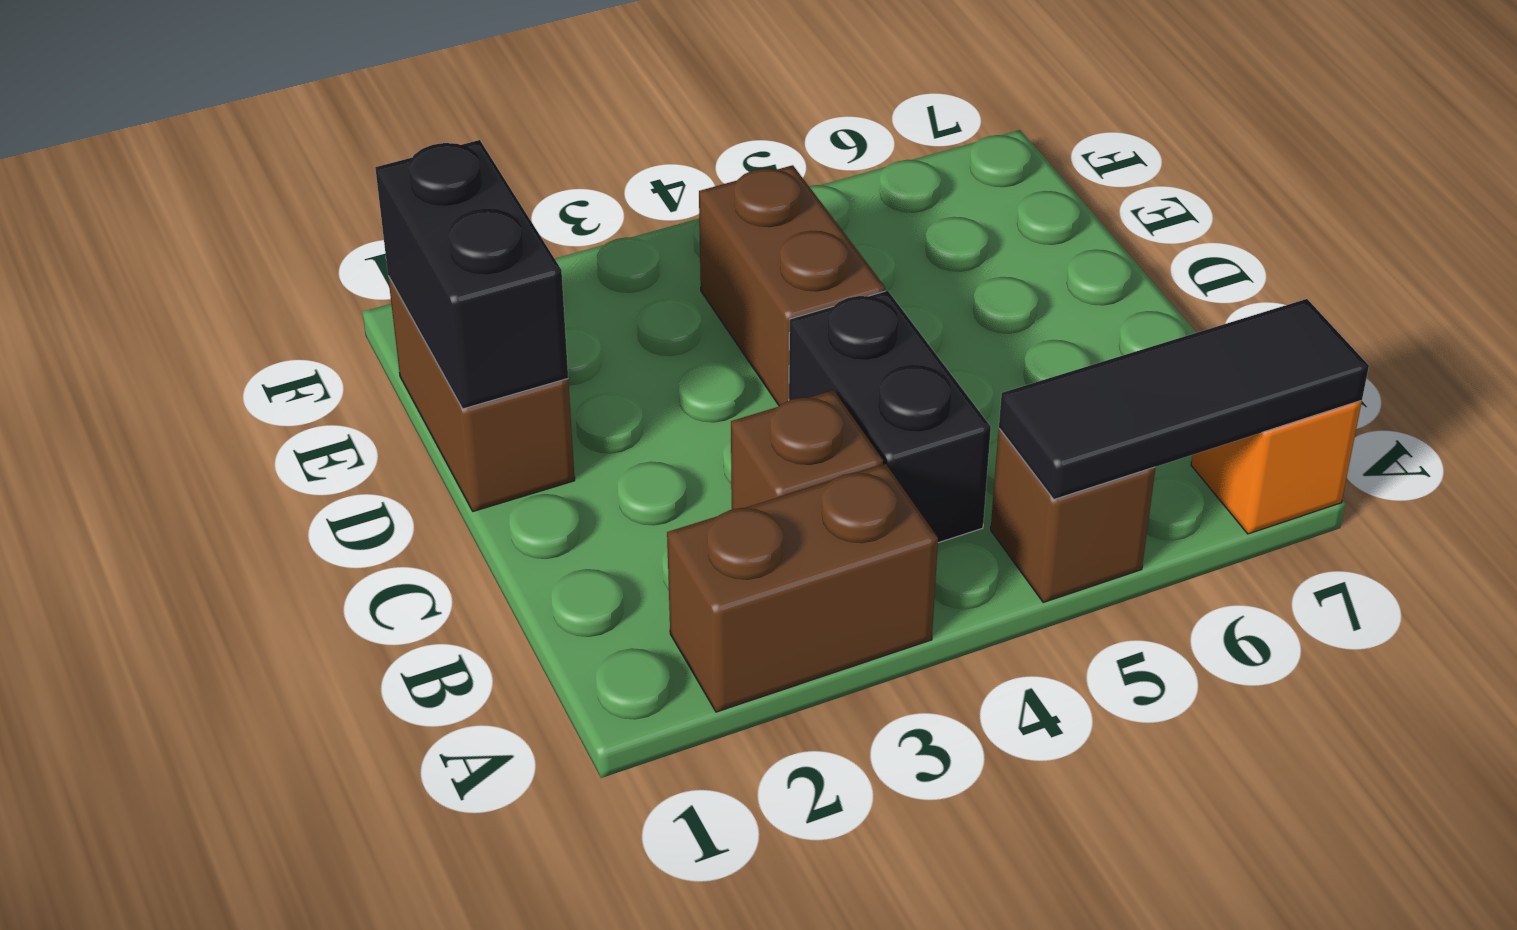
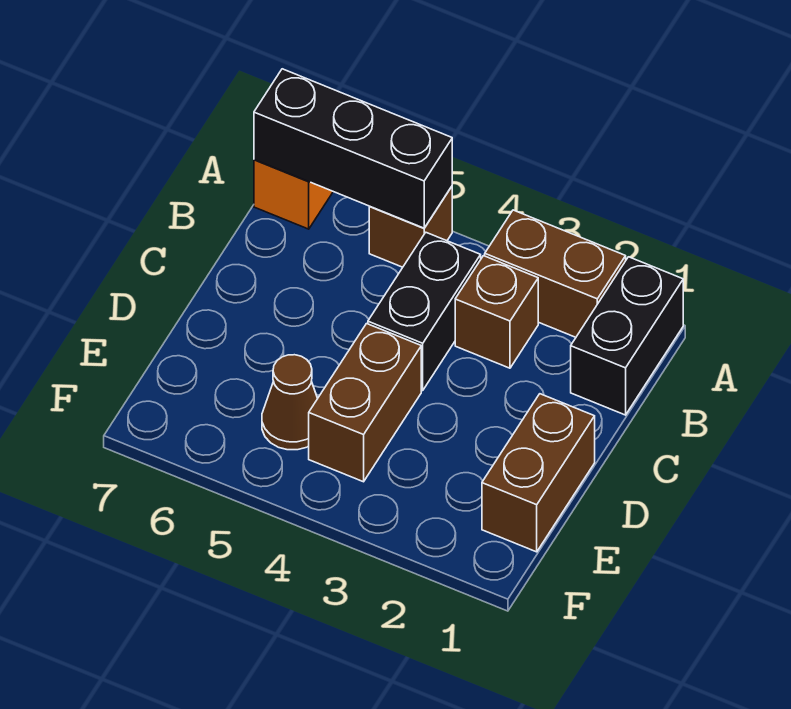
black tile A5:A7 level 2 -> black brick A5:A7 level 2
black brick D1:E1 level 2 -> black brick A1:B1 level 1
none -> brown cone E5 level 1

